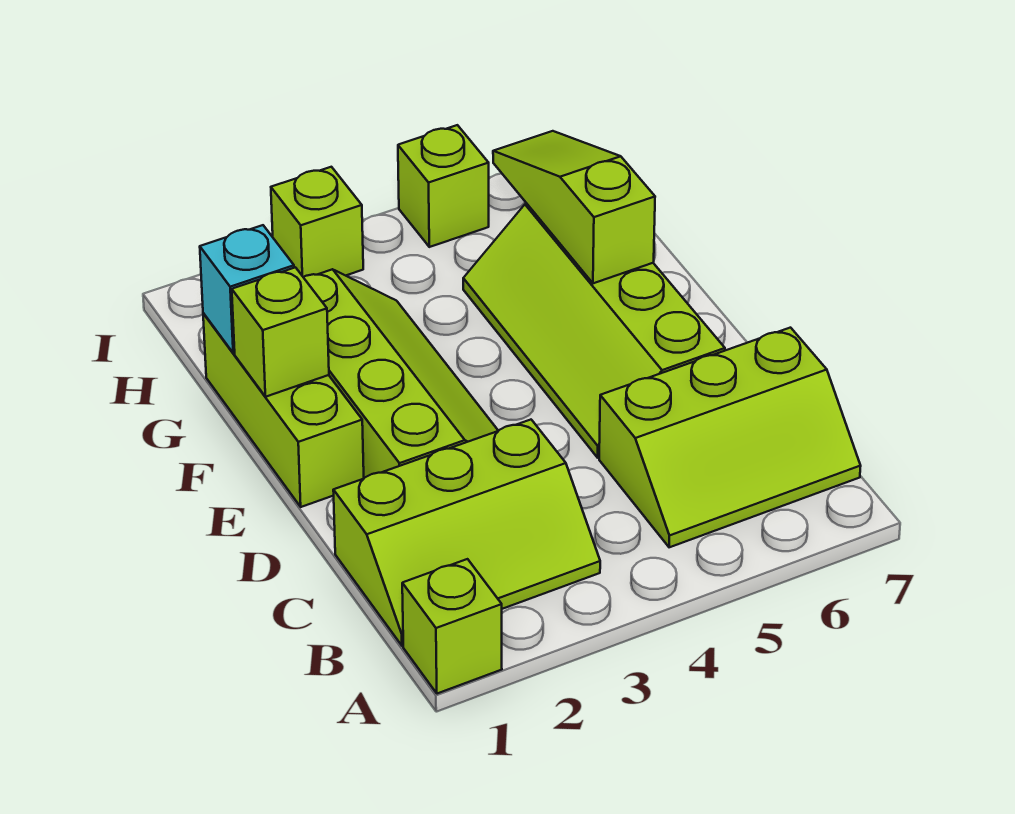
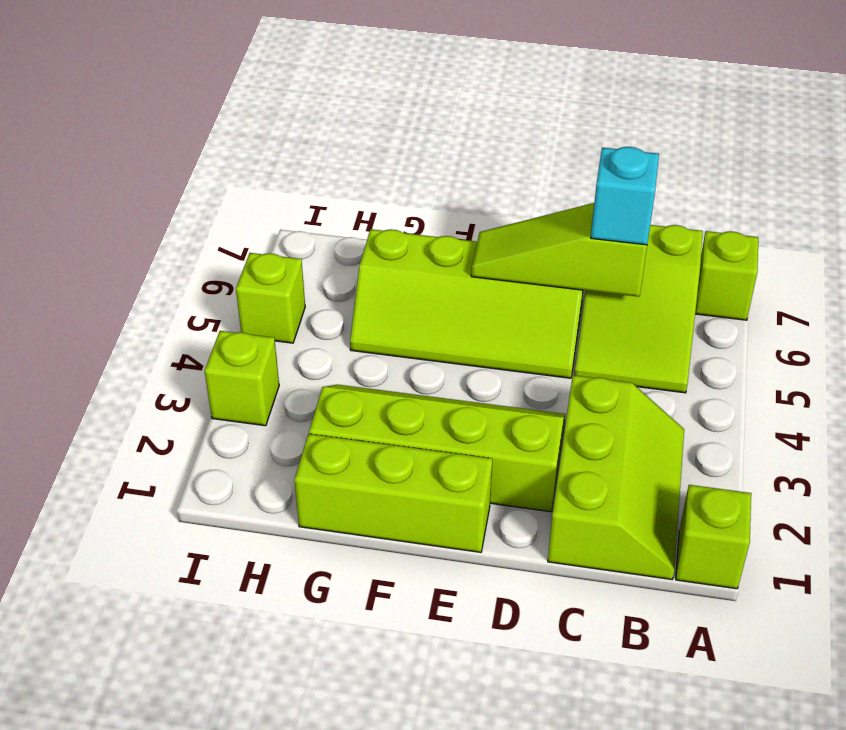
lime slope B5:C7 level 1 top C -> lime slope B5:C7 level 1 top 7
lime brick F1 level 2 -> lime brick A7 level 1
lime slope F6:H6 level 2 top F -> lime slope C6:E6 level 2 top C
cyan brick G1 level 2 -> cyan brick C6 level 3

